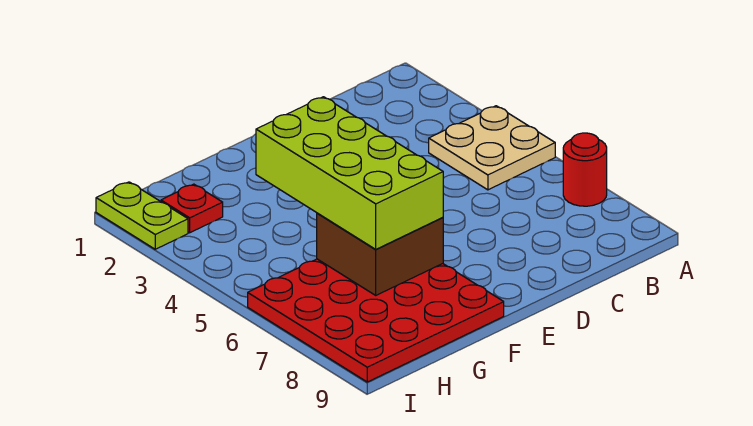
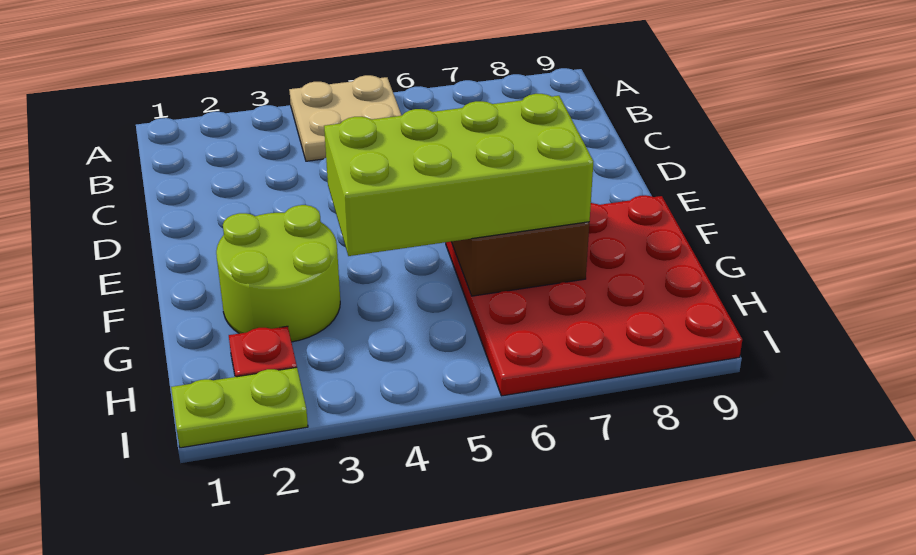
red round brick A7 level 1 -> none
none -> lime round brick F2:G3 level 1

